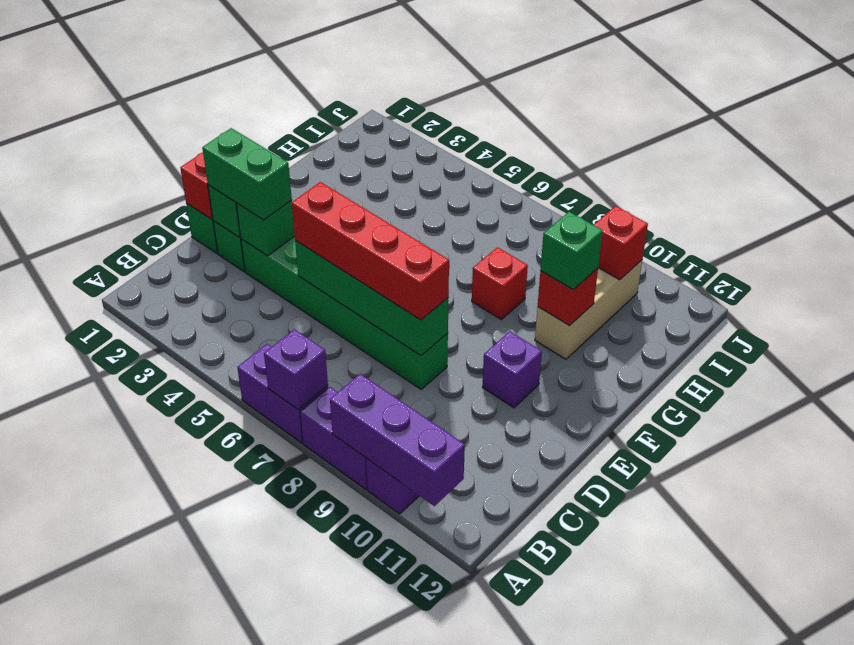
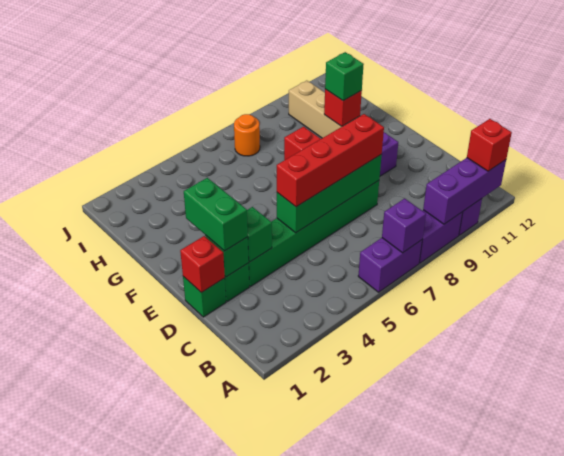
green brick D2:D3 level 3 -> green brick D2:E2 level 3
none -> orange round brick I7 level 1
red brick I10 level 2 -> red brick A11 level 3

